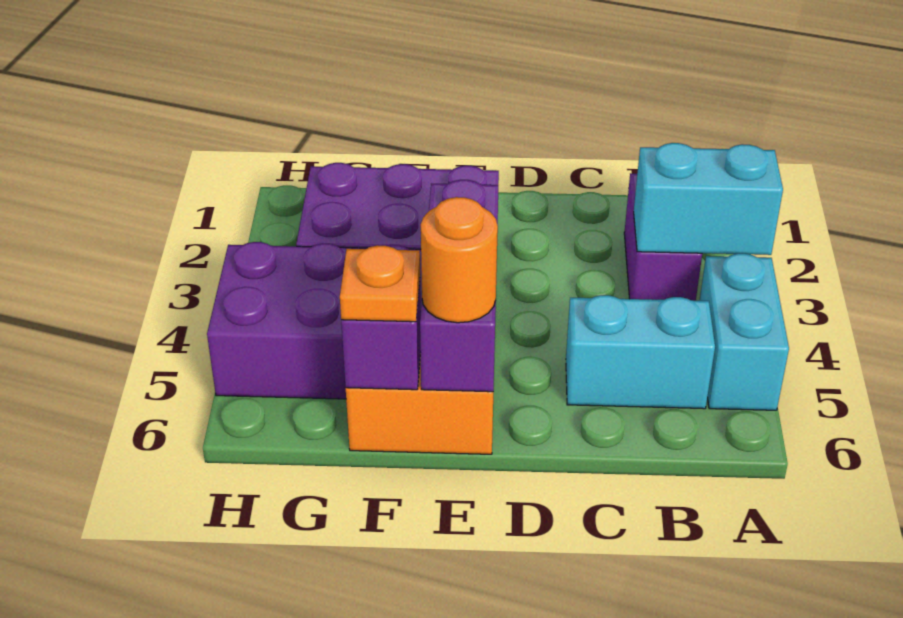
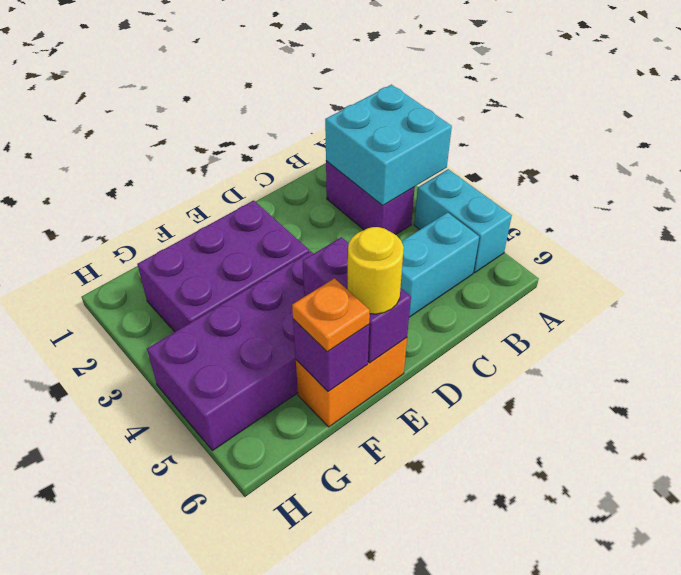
cyan brick A3:B3 level 2 -> cyan brick A2:B3 level 2
purple brick E4:E6 level 2 -> purple brick E5:E6 level 2
orange round brick E6 level 3 -> yellow round brick E6 level 3

